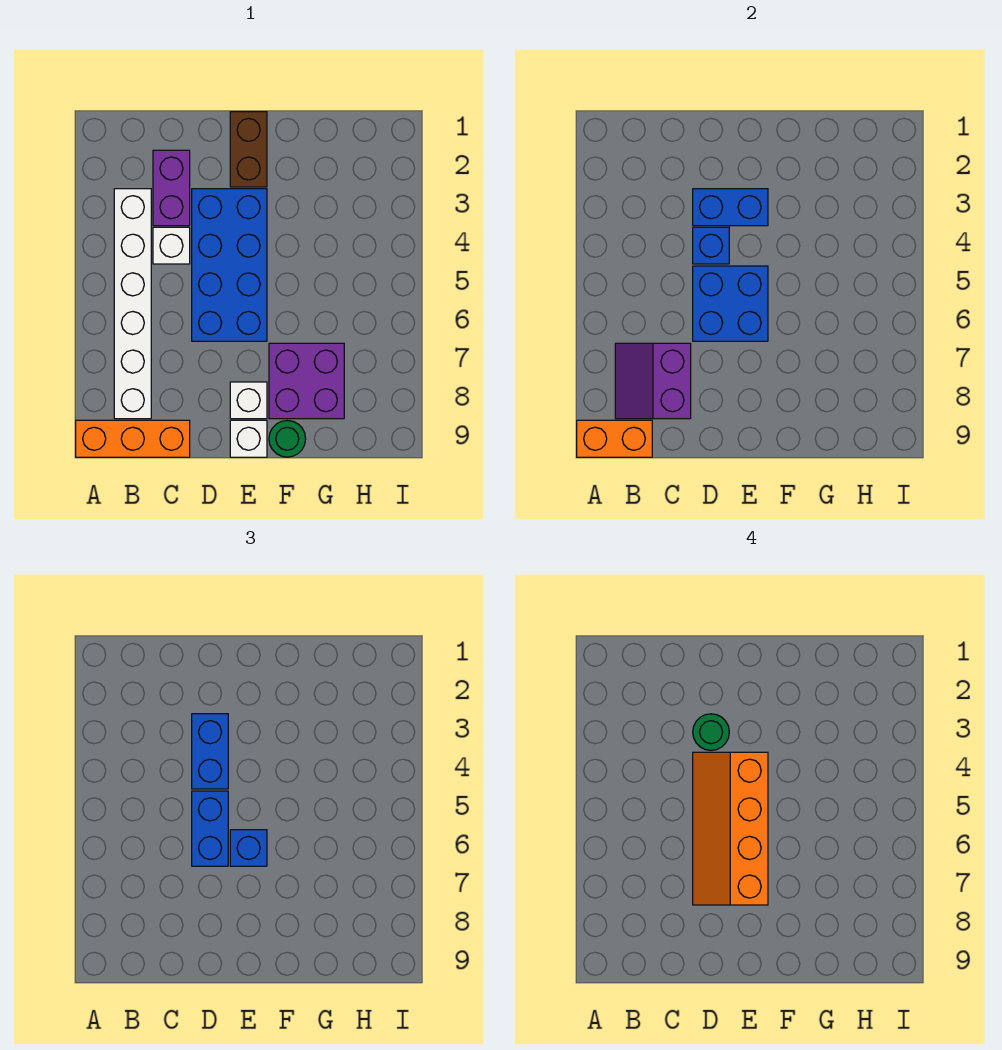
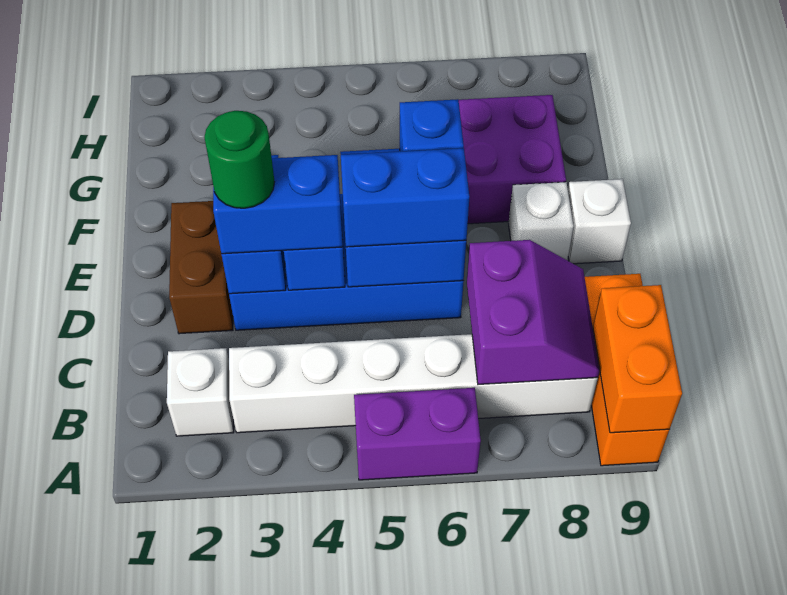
purple slope B7:C8 level 2 top C -> purple slope B7:C8 level 2 top 7
purple brick C2:C3 level 1 -> purple brick A5:A6 level 1
white brick C4 level 1 -> white brick B2 level 1
orange slope D4:E7 level 4 top E -> none
brown brick E1:E2 level 1 -> brown brick D2:E2 level 1
green round brick F9 level 1 -> none

